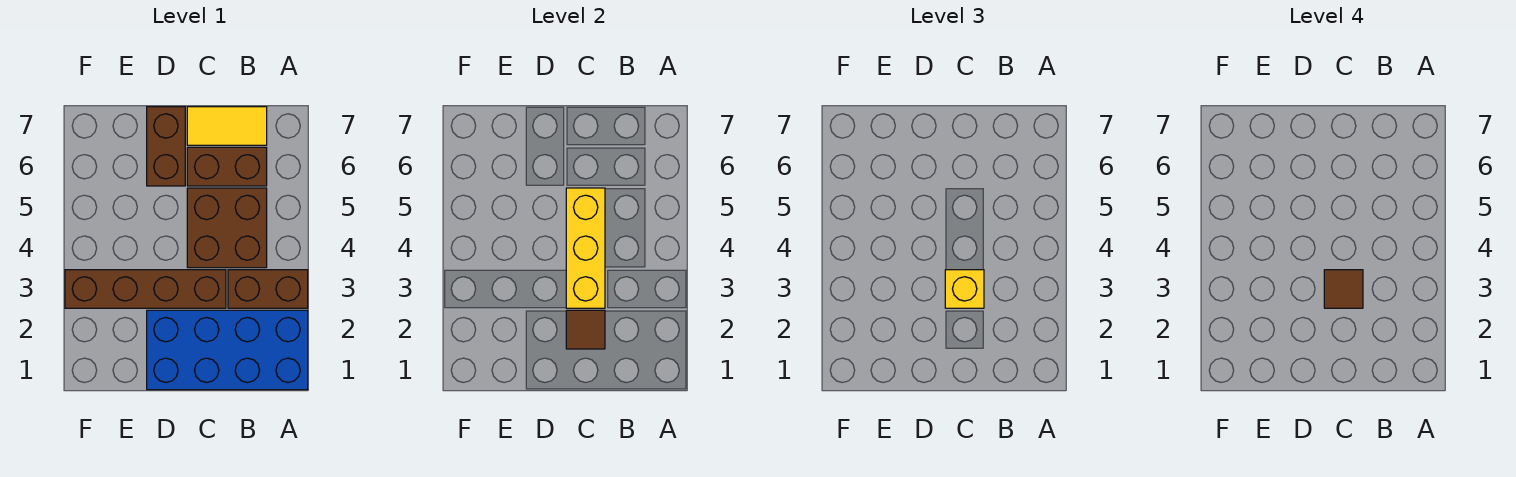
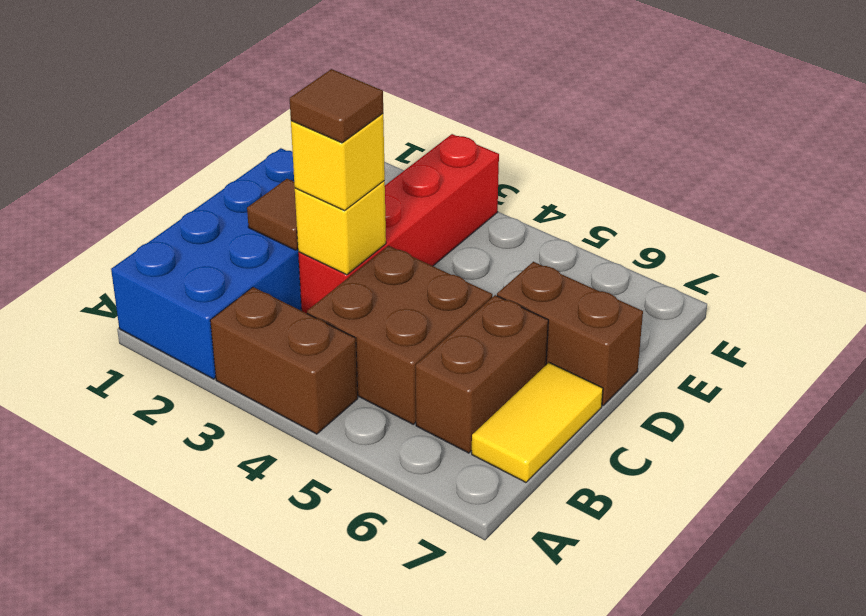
brown brick A3:B3 level 1 -> brown brick A3:A4 level 1
brown brick C3:F3 level 1 -> red brick C3:F3 level 1
yellow brick C3:C5 level 2 -> yellow brick C3 level 2

